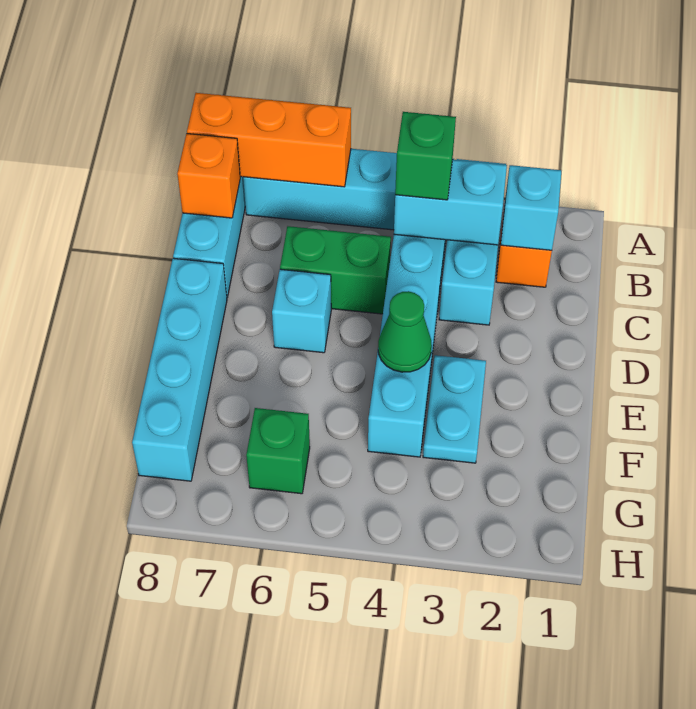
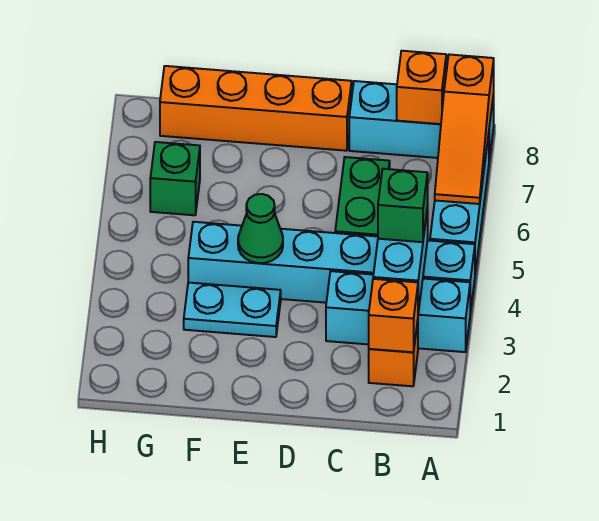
orange brick A6:A8 level 2 -> orange slope A6:A8 level 2 top 8
cyan brick B2 level 2 -> orange brick B2 level 2
cyan brick D6 level 1 -> none
cyan brick D8:G8 level 1 -> orange brick D8:G8 level 1

